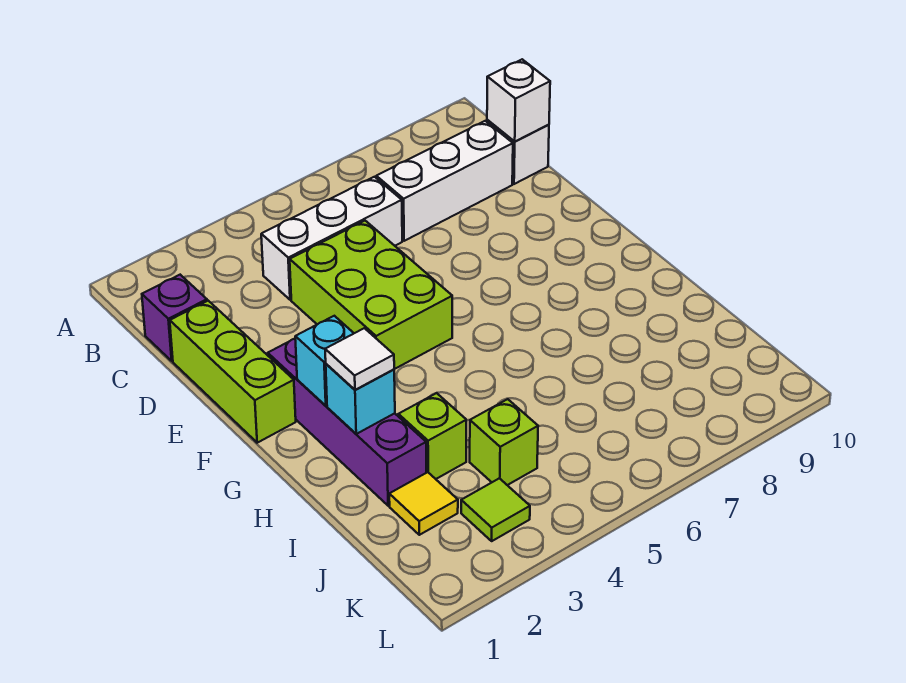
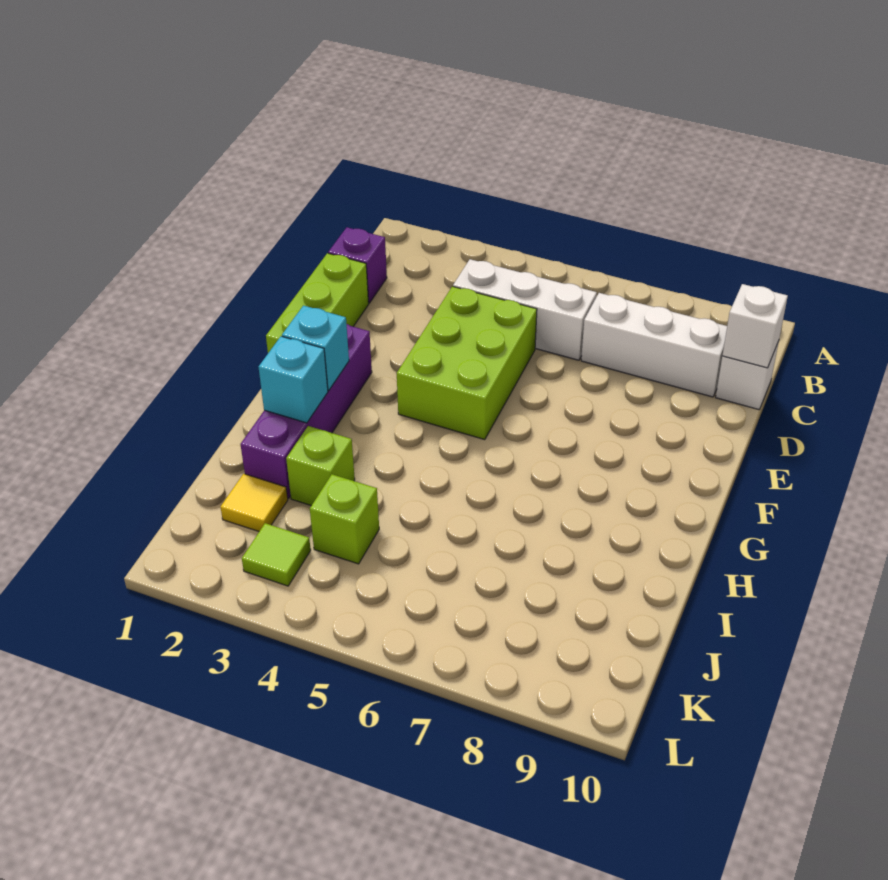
white tile H2 level 3 -> none

